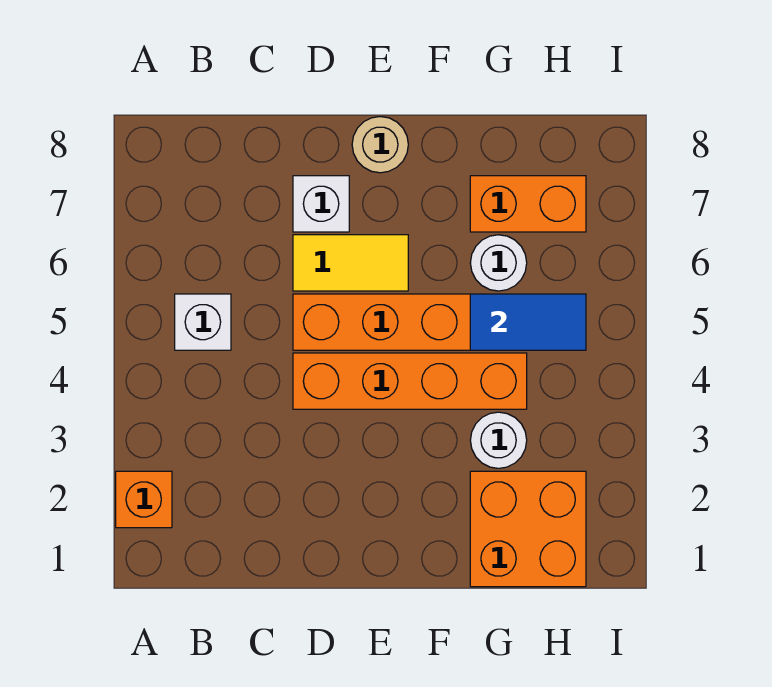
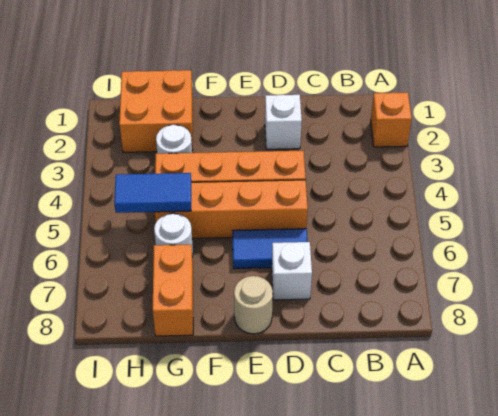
white brick B5 level 1 -> white brick D2 level 1
yellow tile D6:E6 level 1 -> blue tile D6:E6 level 1
orange brick G7:H7 level 1 -> orange brick G7:G8 level 1

